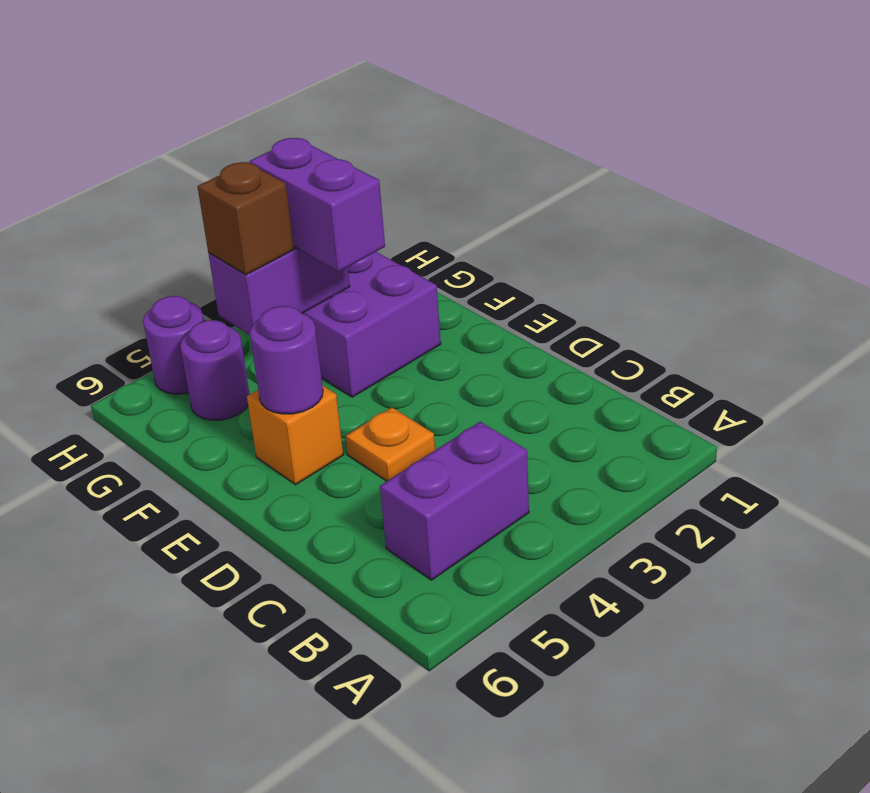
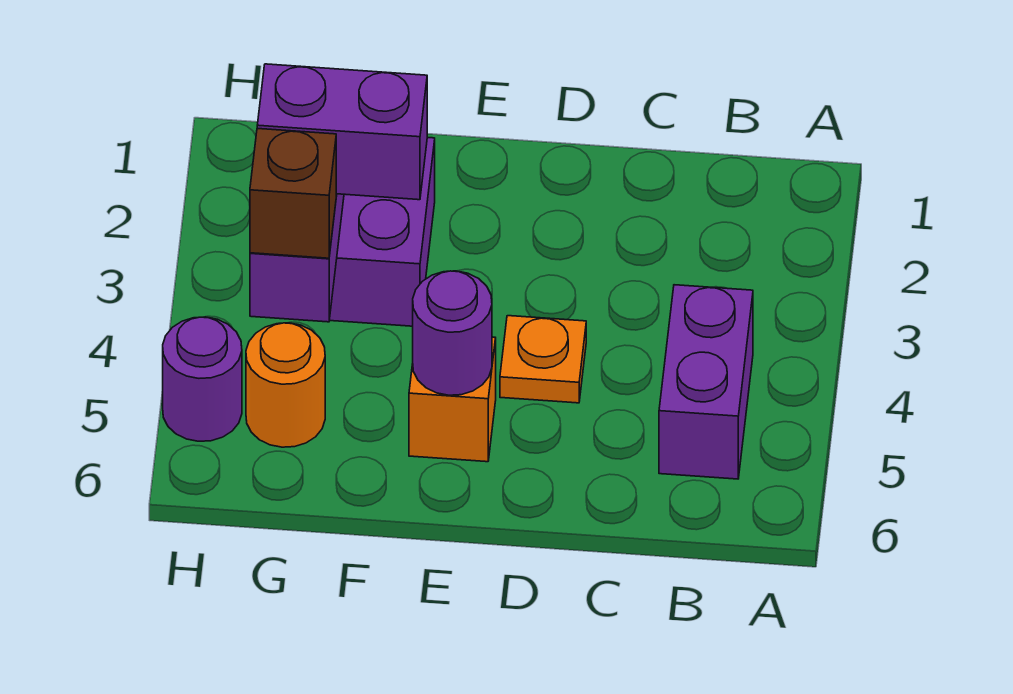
purple round brick G5 level 1 -> orange round brick G5 level 1

